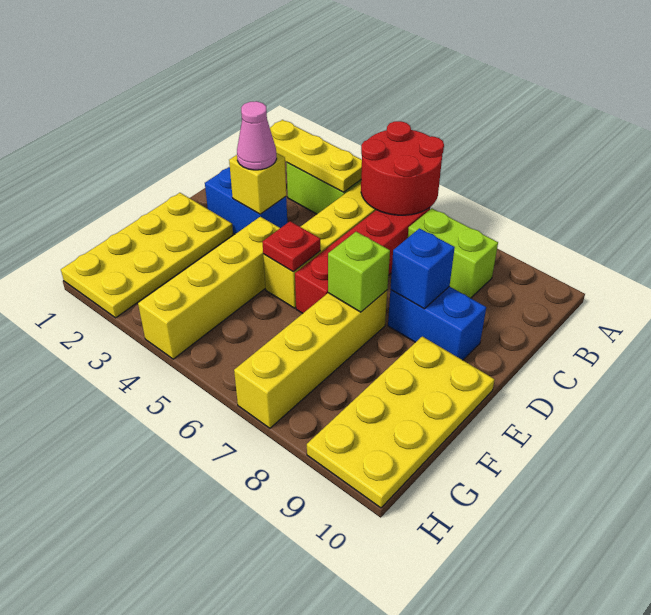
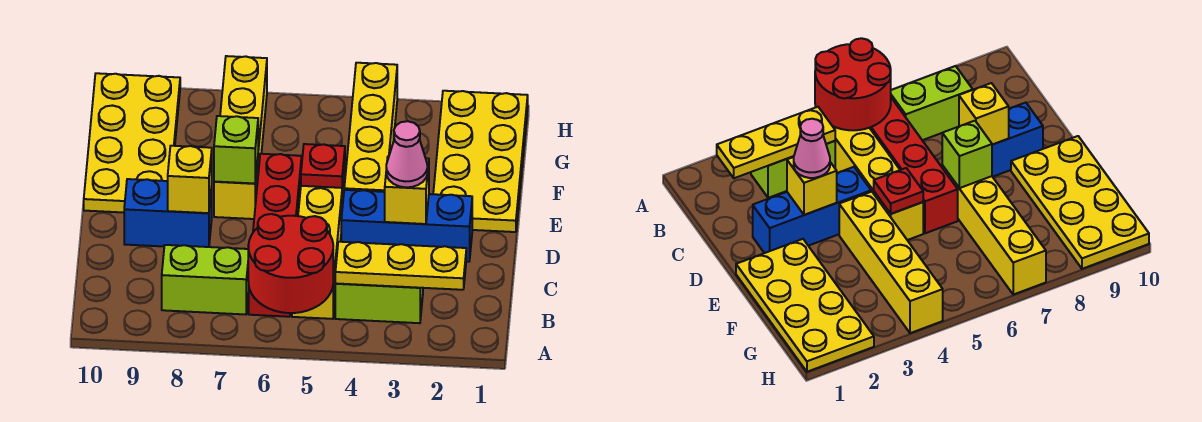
blue brick D2:D3 level 1 -> blue brick D2:D4 level 1
blue brick D8 level 2 -> yellow brick D8 level 2

